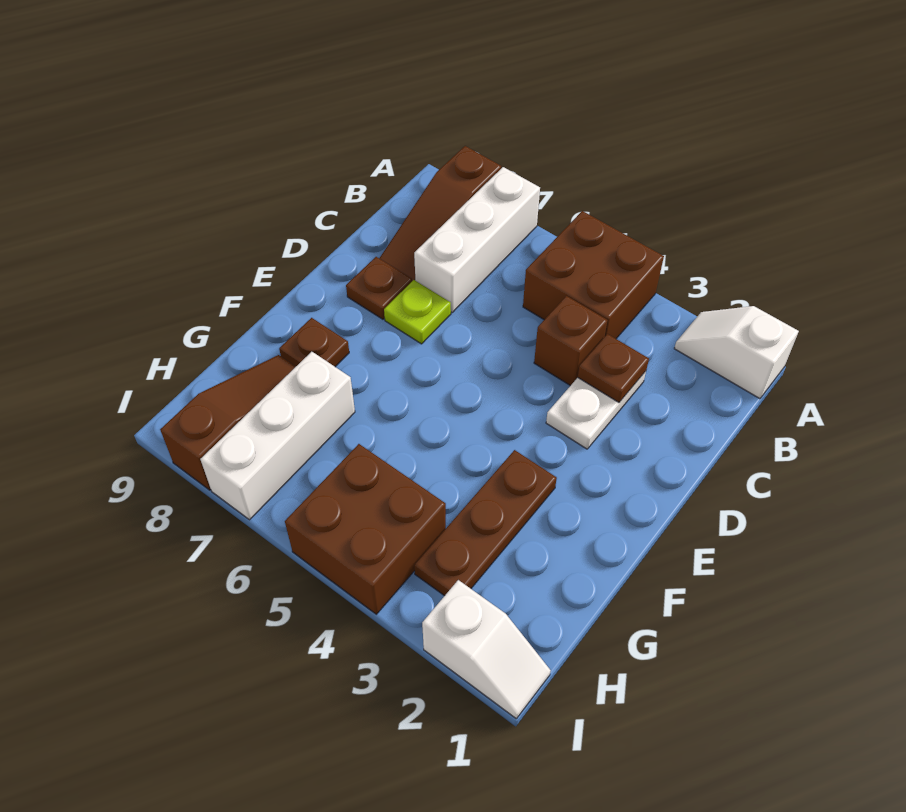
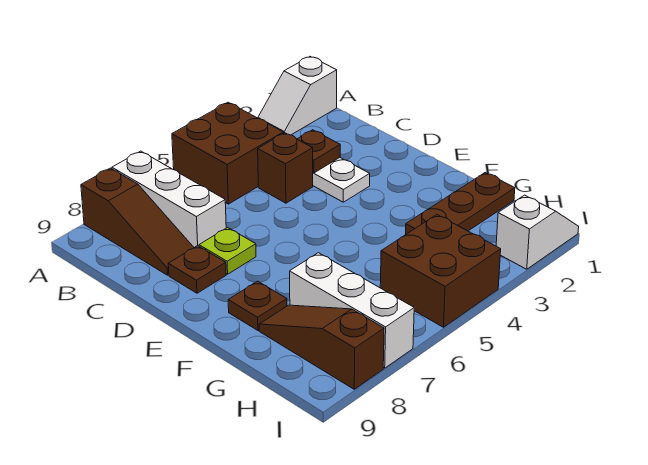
brown plate F3:H3 level 1 -> brown plate G1:G3 level 1

